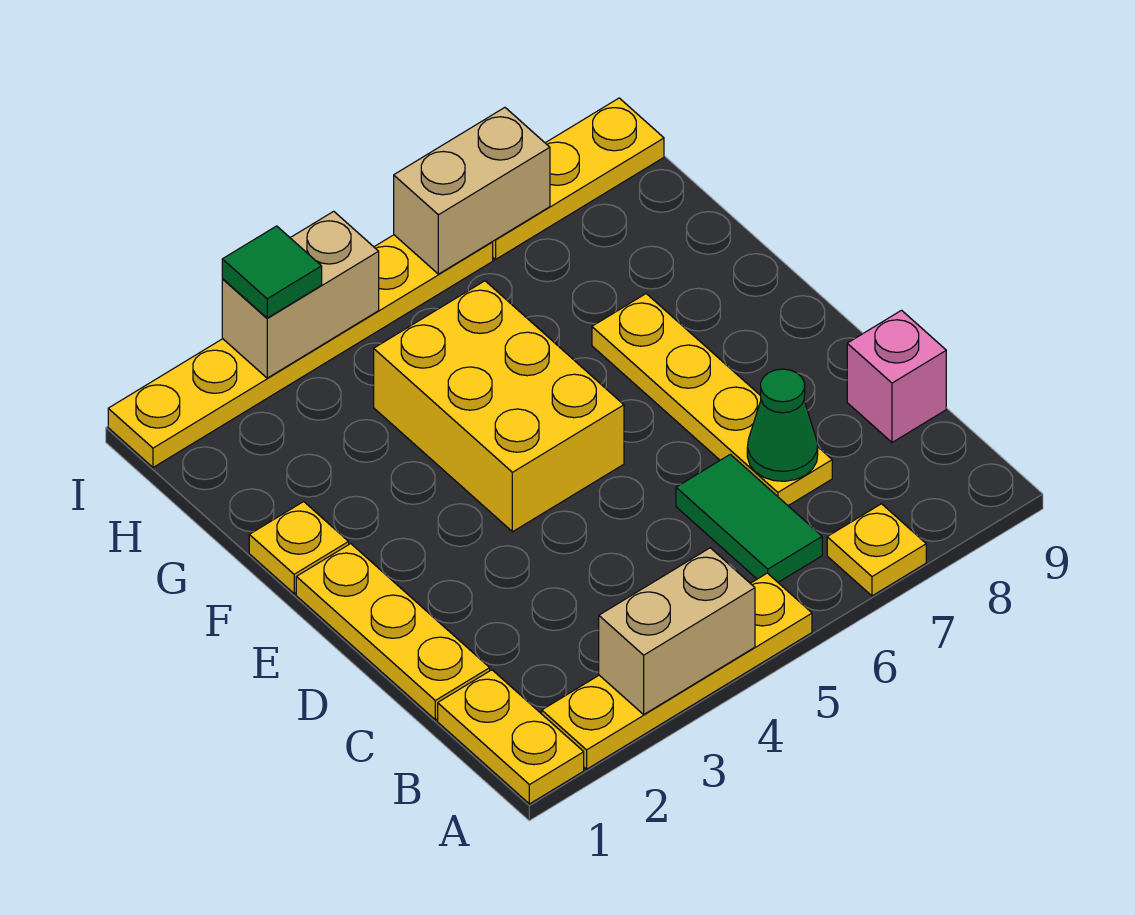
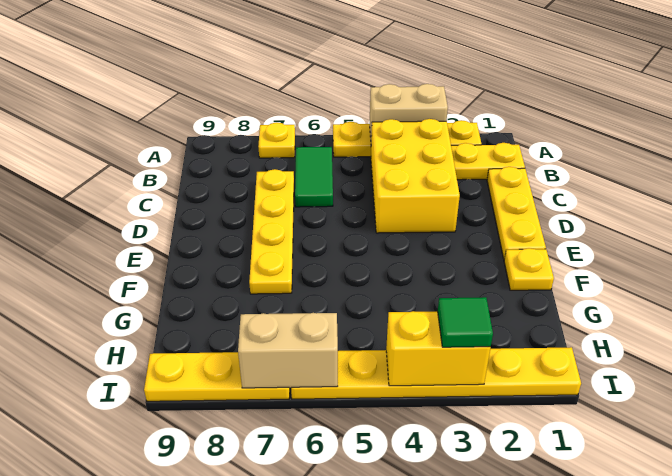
yellow plate A1:B1 level 1 -> yellow plate B1:B2 level 1
green cone C7 level 2 -> none
pink brick C9 level 1 -> none
yellow brick E4:G5 level 1 -> yellow brick B3:D4 level 1
tan brick I3:I4 level 2 -> yellow brick I3:I4 level 2

